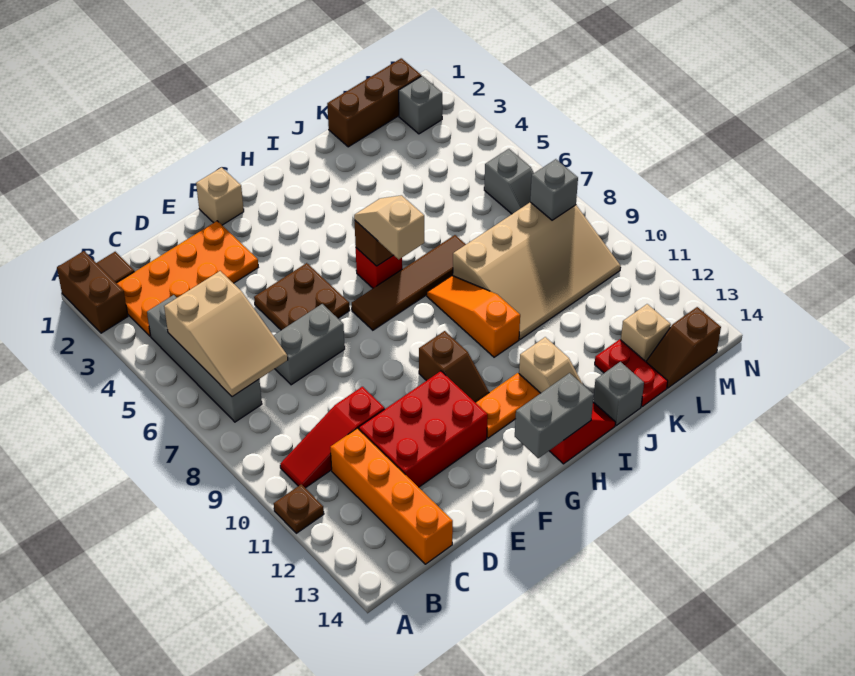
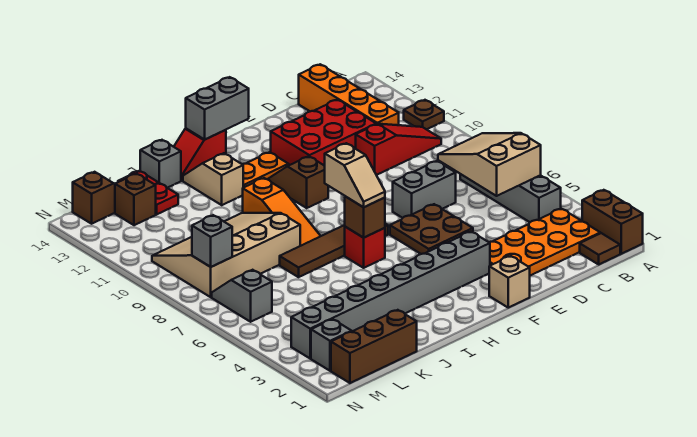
none -> grey brick F3:M3 level 1
tan brick L13 level 1 -> brown brick L13 level 1

